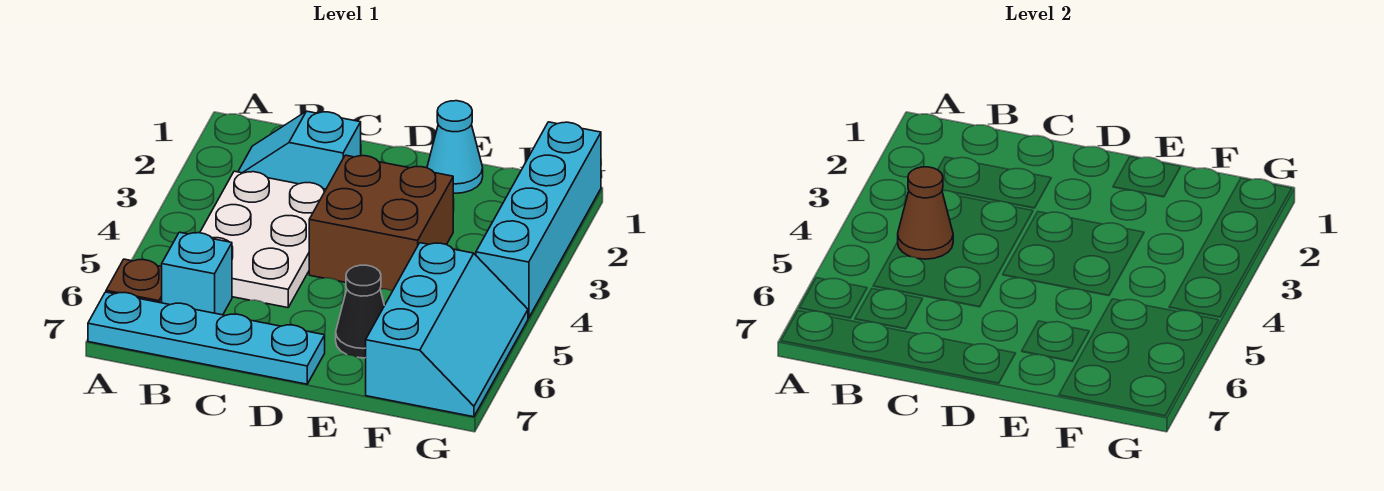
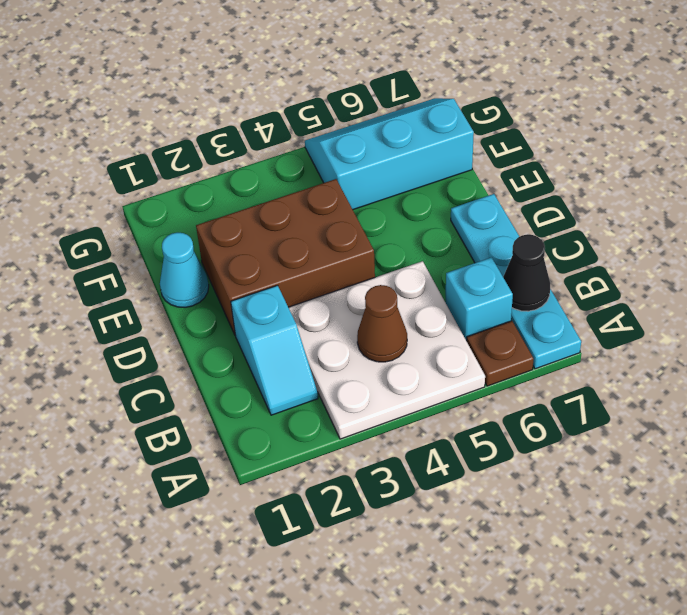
white plate B3:C5 level 1 -> white plate A3:C5 level 1
brown brick D3:E4 level 1 -> brown brick D2:E4 level 1
black cone E6 level 1 -> black cone B7 level 2
cyan brick G1:G4 level 1 -> none

